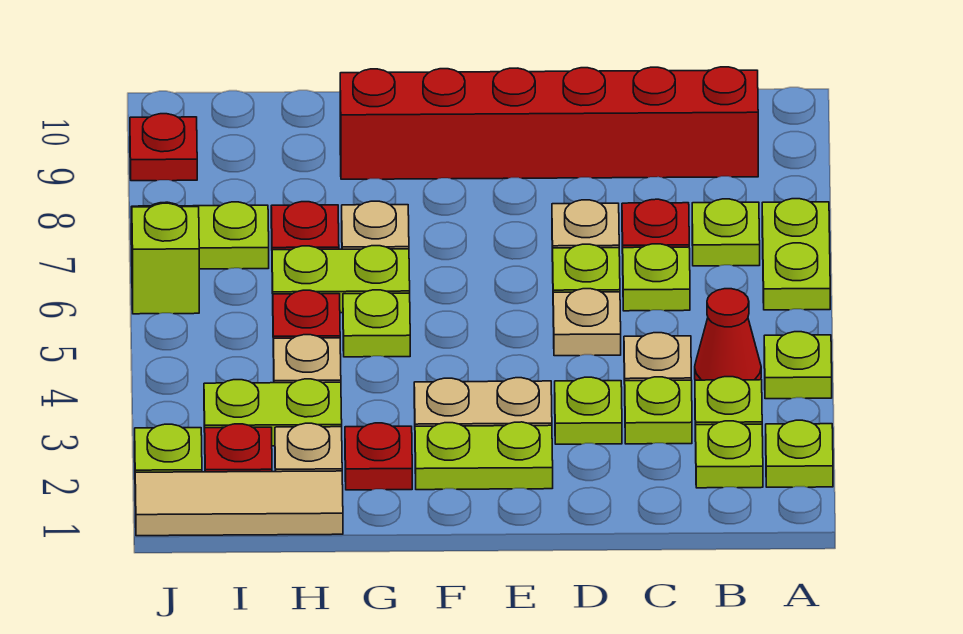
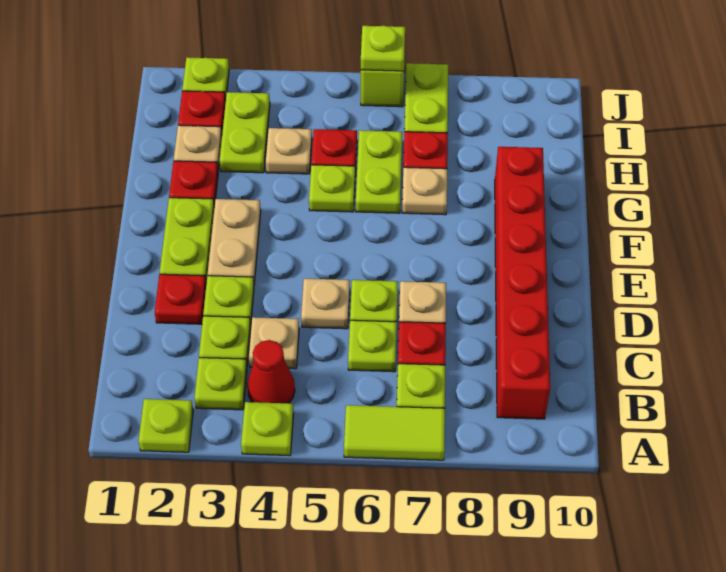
lime plate A6:A7 level 1 -> lime tile A6:A7 level 1
lime plate B2 level 1 -> lime plate J6 level 2
tan tile H1:J1 level 1 -> none
red plate J9 level 1 -> red plate D2 level 1

